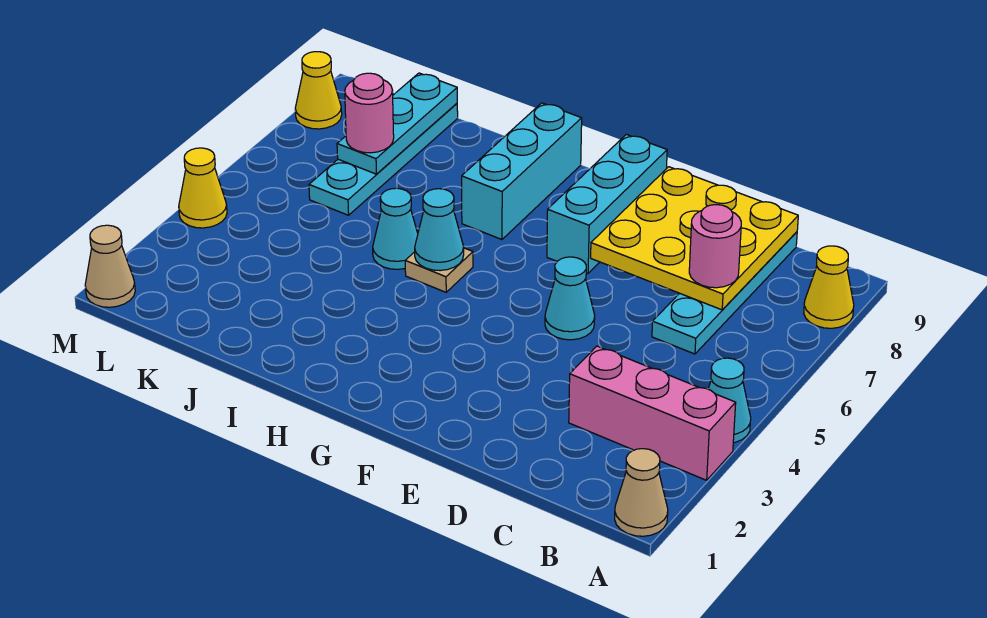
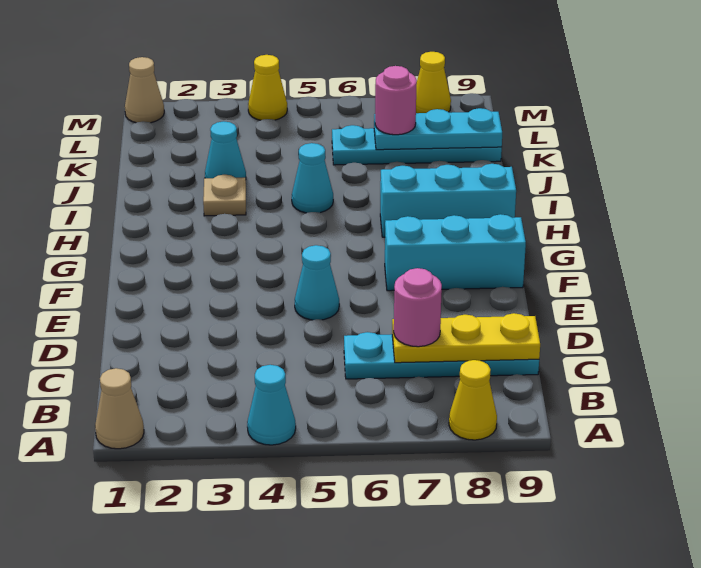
pink brick A3:C3 level 1 -> none
yellow plate C7:E9 level 2 -> yellow plate C7:C9 level 2
tan plate H5 level 1 -> tan plate I3 level 1
cyan cone H5 level 2 -> cyan cone J3 level 1

